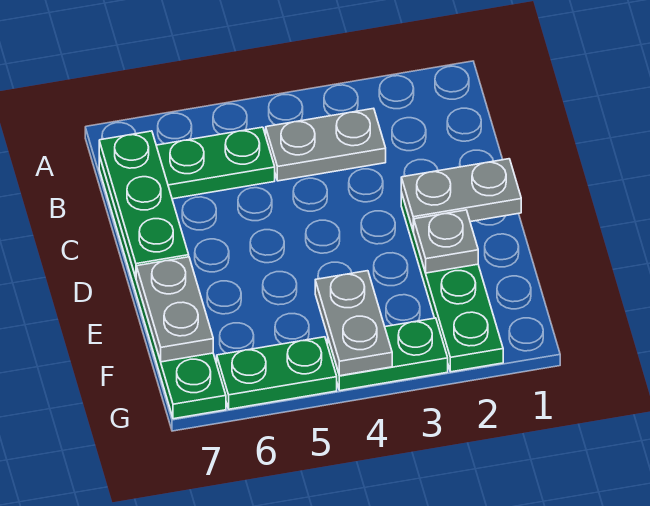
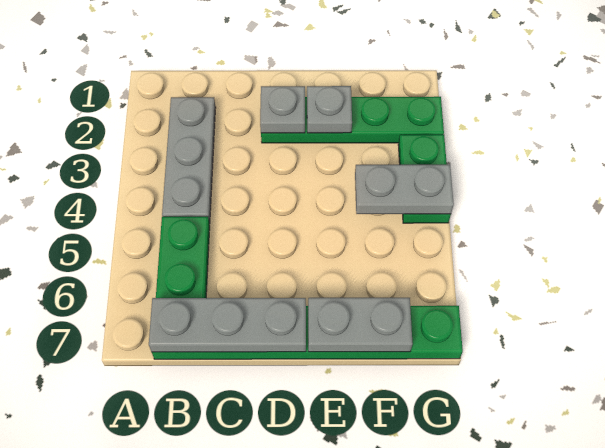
grey plate B3:B4 level 1 -> grey plate B2:B4 level 1
green plate B7:D7 level 2 -> grey plate B7:D7 level 2
grey plate D1:D2 level 2 -> grey plate D2 level 2
green plate G5:G6 level 1 -> none

